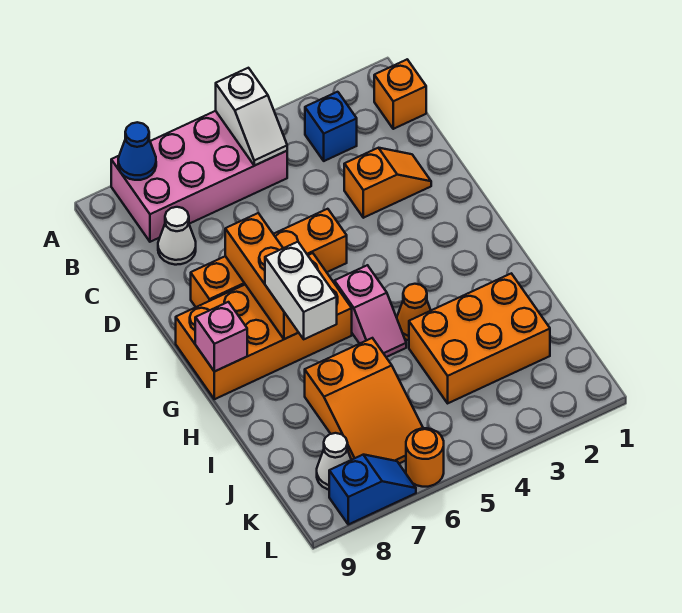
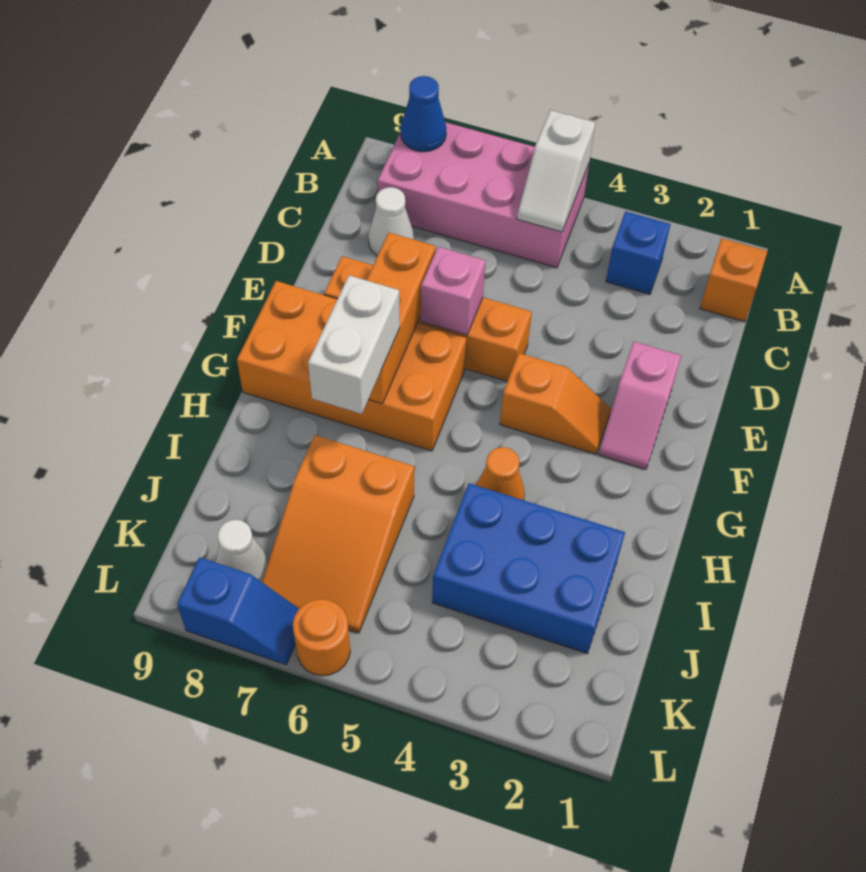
orange slope D2:D3 level 1 top 3 -> orange slope F3:F4 level 1 top 4
pink slope G5:H5 level 1 top G -> pink slope E2:F2 level 1 top E
pink brick G9 level 2 -> pink brick E6 level 2
orange brick I2:J4 level 1 -> blue brick I2:J4 level 1

